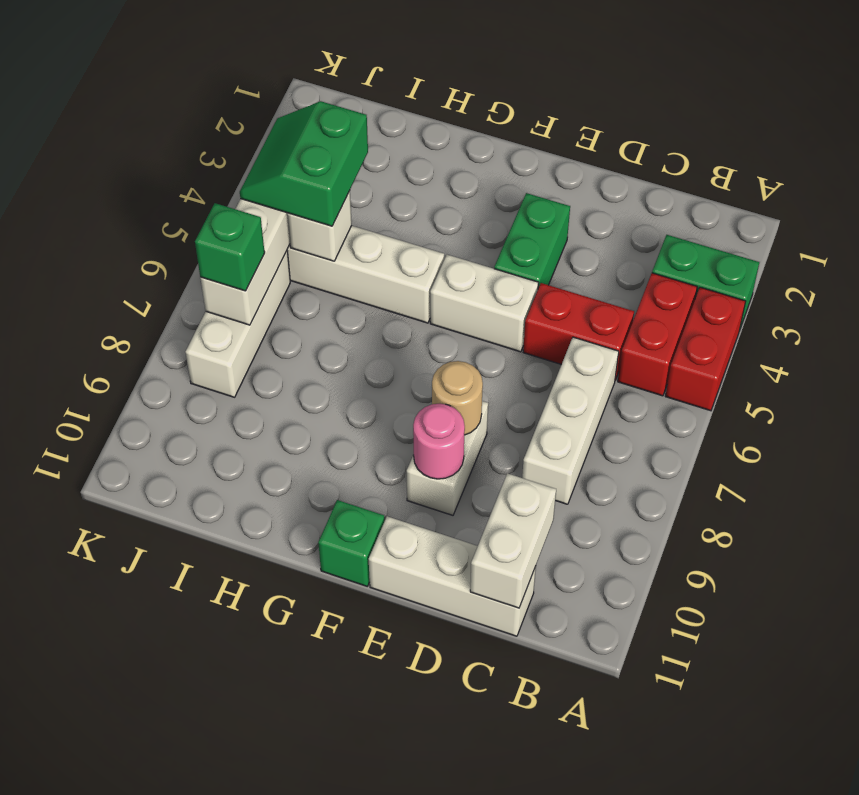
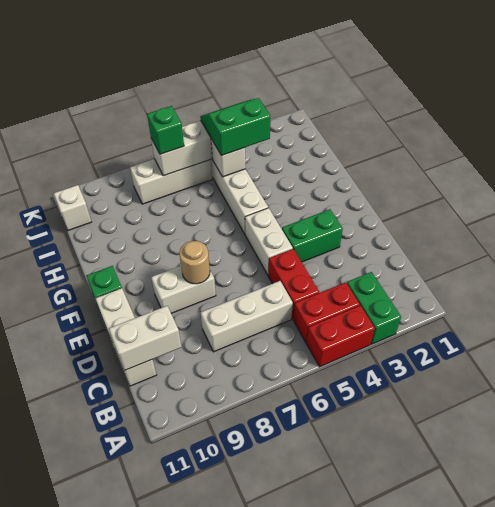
pink round brick E9 level 2 -> none
none -> white brick J11 level 1

